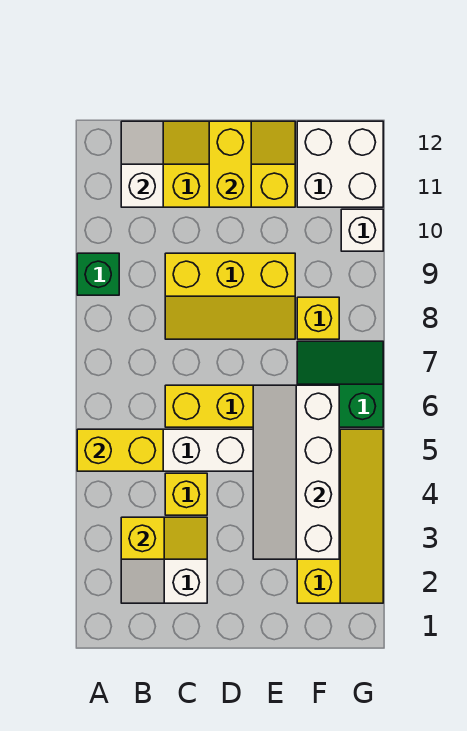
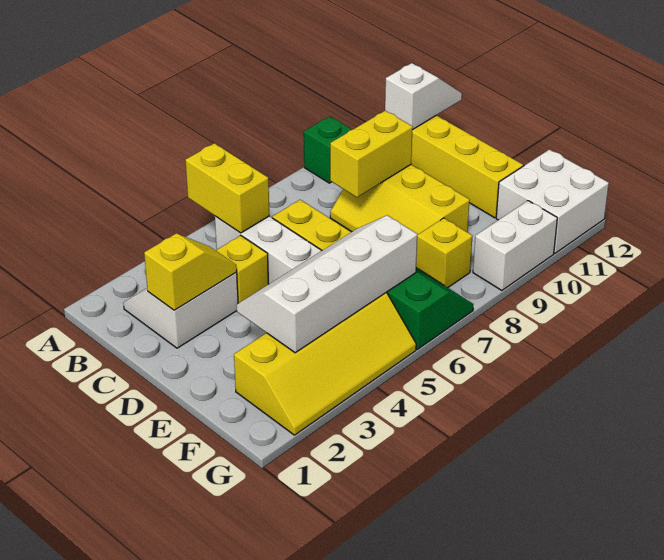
yellow slope B3:C3 level 2 top B -> yellow slope C2:C3 level 2 top 2
yellow brick D11:D12 level 2 -> yellow brick C8:C9 level 2
white brick G10 level 1 -> white brick G9:G10 level 1

